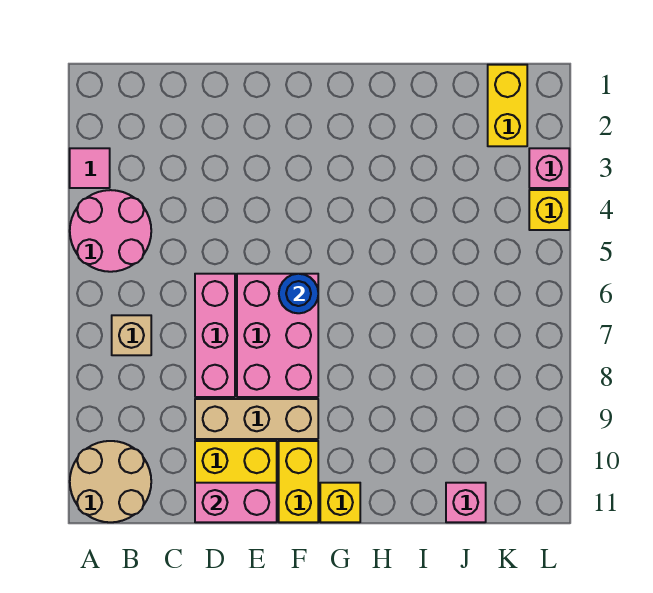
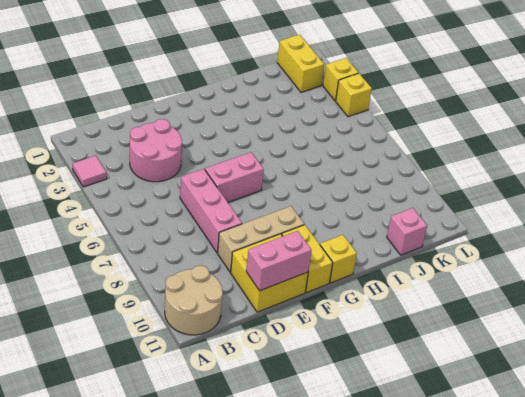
pink round brick A4:B5 level 1 -> pink round brick C3:D4 level 1
tan brick B7 level 1 -> none
pink brick E6:F8 level 1 -> pink brick E6:F6 level 1
blue round brick F6 level 2 -> none
pink brick L3 level 1 -> yellow brick L3 level 1

